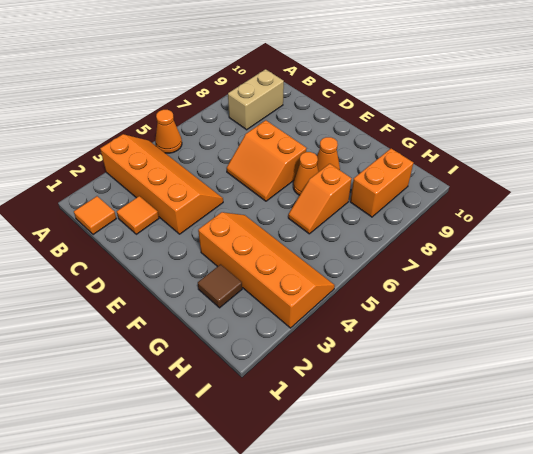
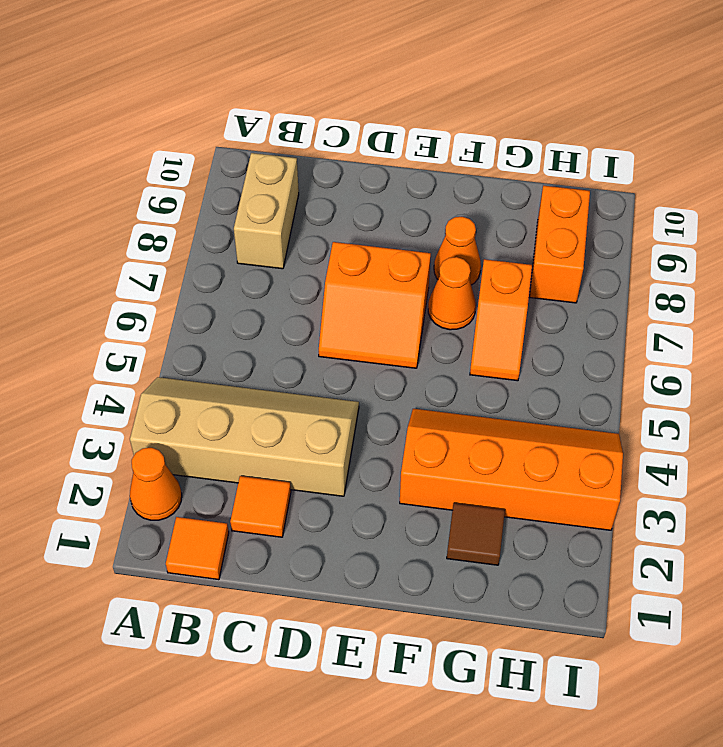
orange slope A3:D4 level 1 top 3 -> tan slope A3:D4 level 1 top 3
orange cone A5 level 1 -> orange cone A2 level 1

